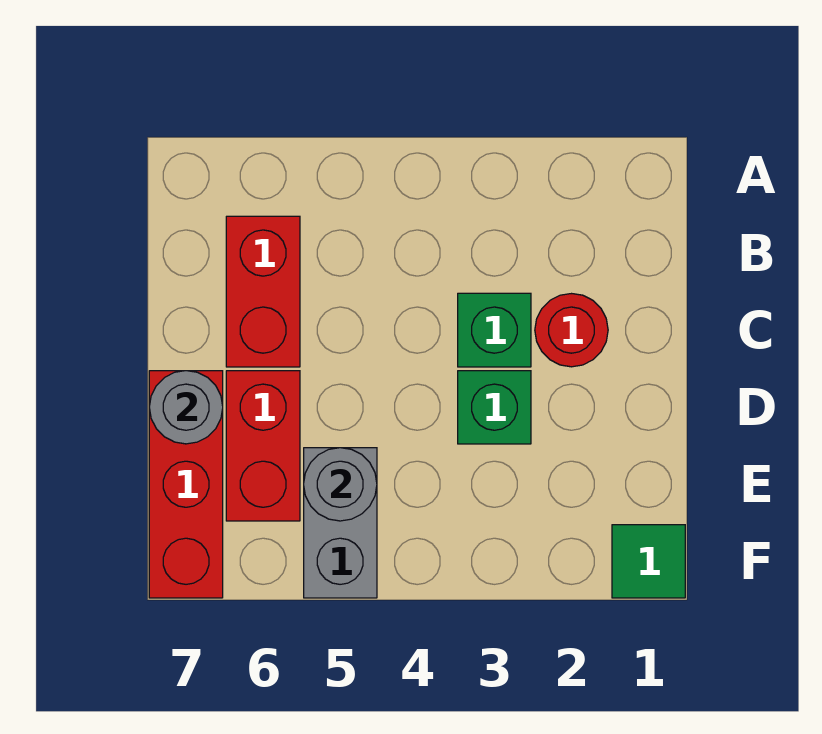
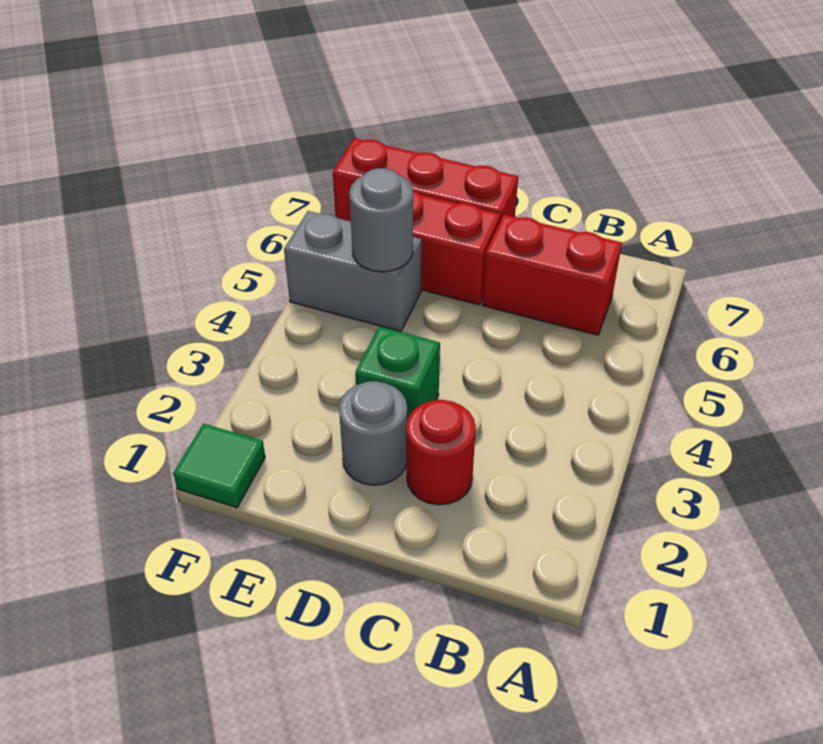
green brick C3 level 1 -> none
grey round brick D7 level 2 -> grey round brick D2 level 1

